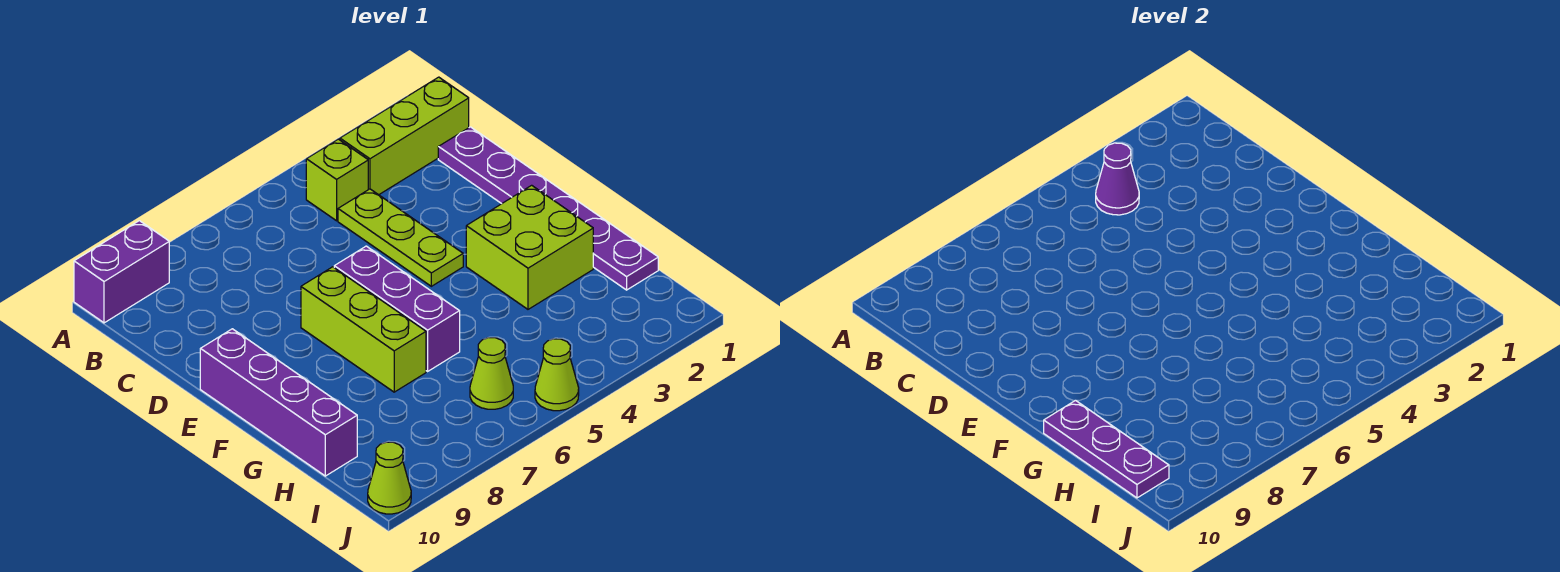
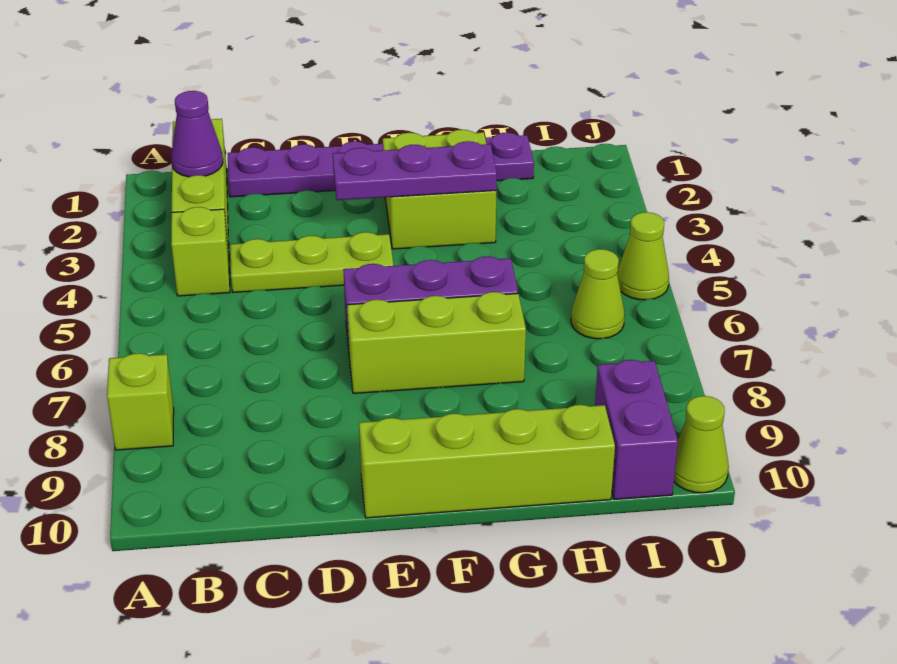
none -> lime brick A8 level 1
purple brick A9:A10 level 1 -> purple brick I9:I10 level 1
purple cone B4 level 2 -> purple cone B2 level 2
purple brick E10:H10 level 1 -> lime brick E10:H10 level 1
purple plate G10:I10 level 2 -> purple plate E3:G3 level 2

